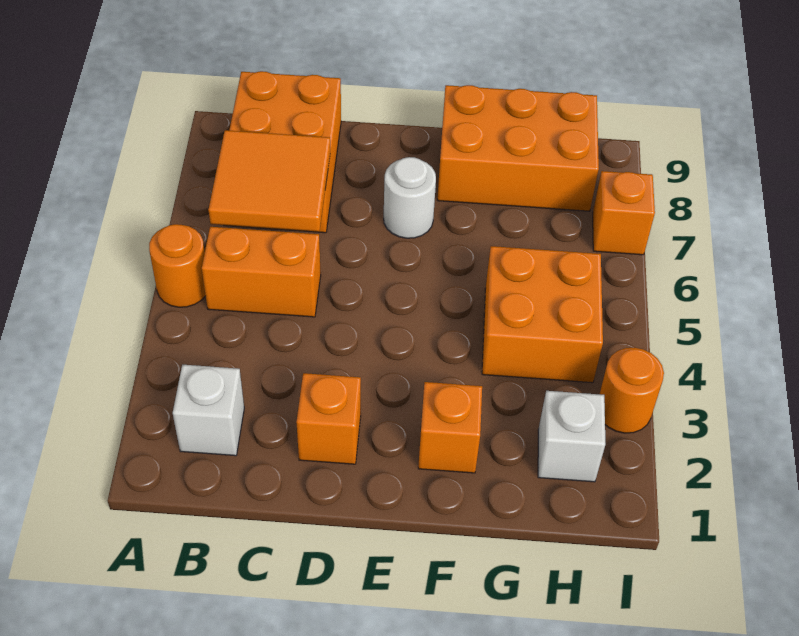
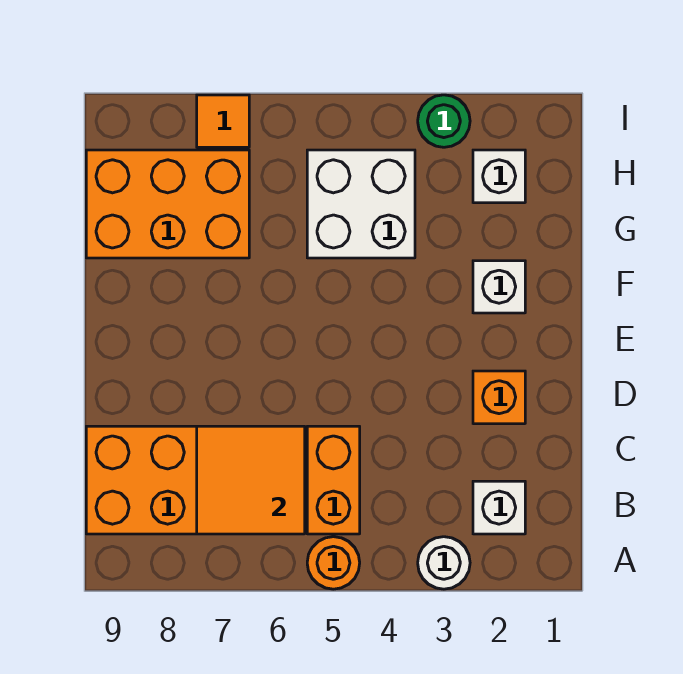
white round brick E7 level 1 -> white round brick A3 level 1
orange brick F2 level 1 -> white brick F2 level 1
orange brick F8:H9 level 1 -> orange brick G7:H9 level 1
orange brick G4:H5 level 1 -> white brick G4:H5 level 1
orange round brick I3 level 1 -> green round brick I3 level 1
orange brick I7 level 1 -> orange tile I7 level 1

